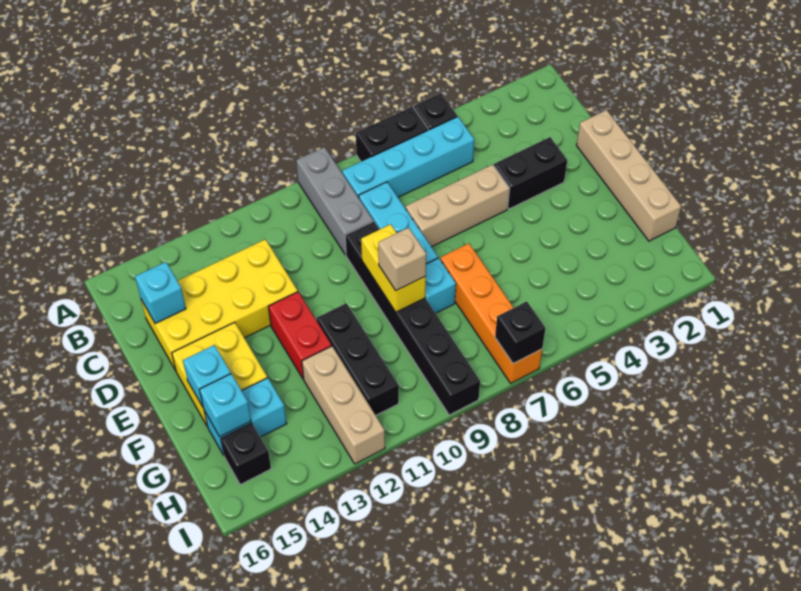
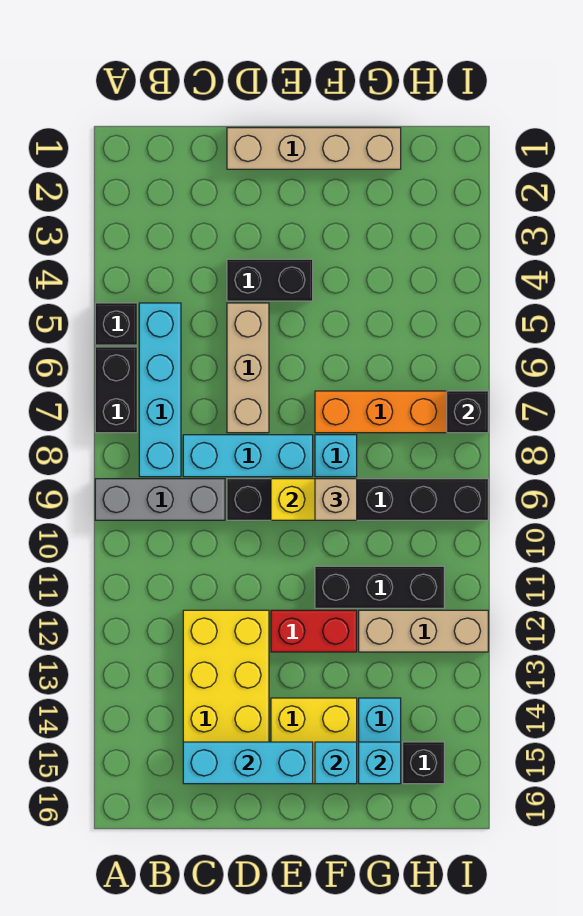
cyan brick C15 level 2 -> cyan brick C15:E15 level 2
black brick D3:D4 level 1 -> black brick D4:E4 level 1

